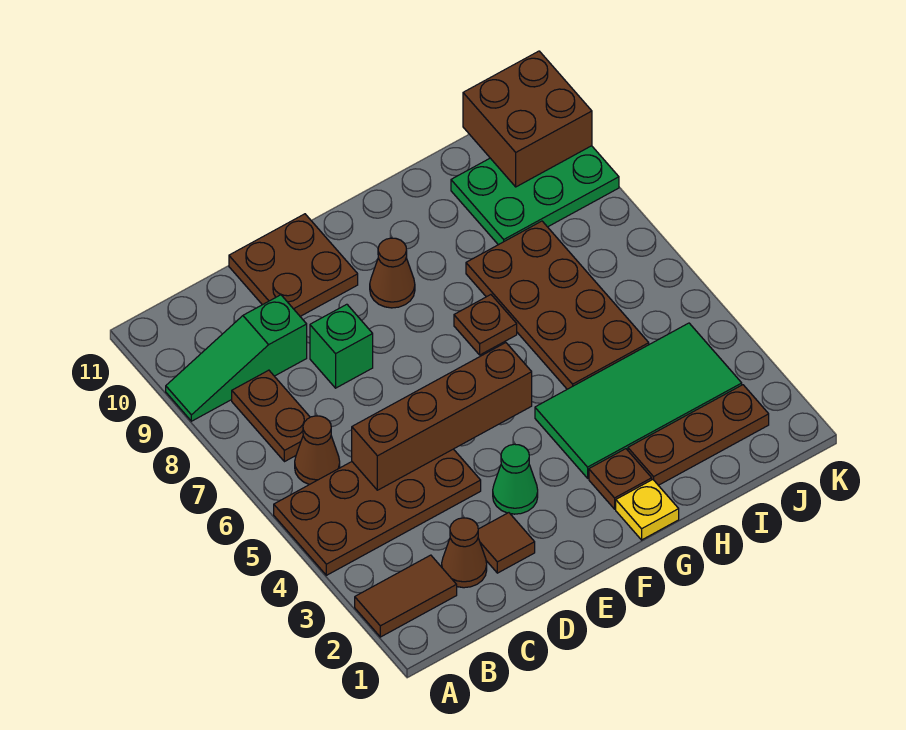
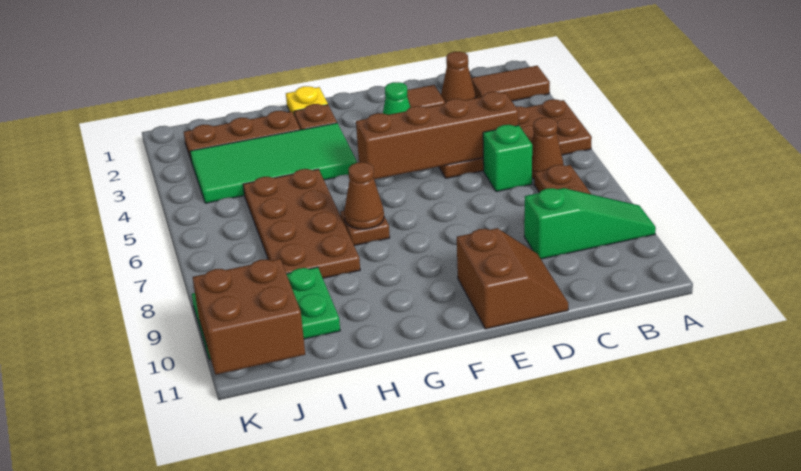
green brick D8 level 1 -> green brick C6 level 1
brown plate D10:E11 level 1 -> brown slope D10:E11 level 1 top E
brown cone F9 level 1 -> brown cone G7 level 2

